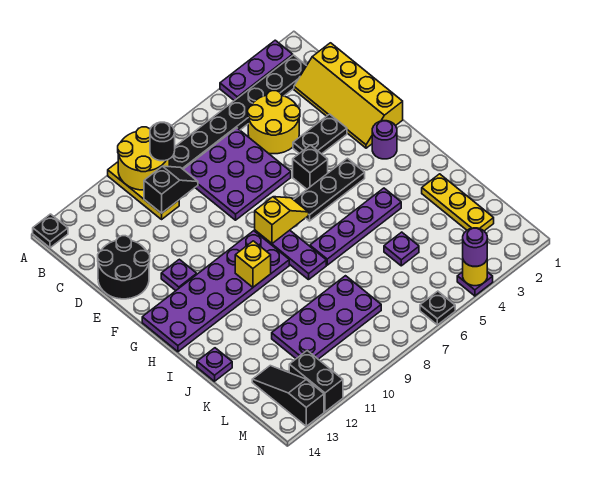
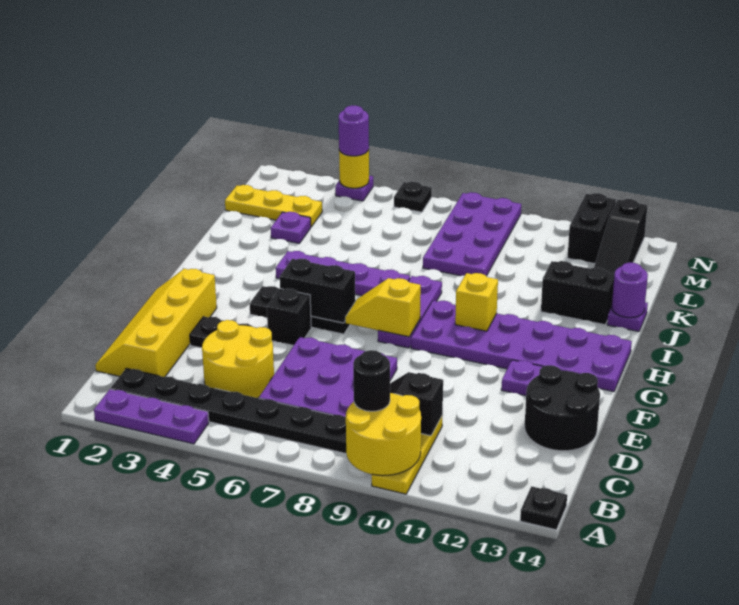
yellow slope C1:F2 level 1 top 1 -> yellow slope C1:F2 level 1 top 2
purple round brick G2 level 1 -> purple round brick J14 level 2
none -> black brick G5:G6 level 2
yellow plate J2:L2 level 1 -> yellow plate L1:L3 level 1
none -> black brick J12:J13 level 1
purple plate K5 level 1 -> purple plate K3 level 1
purple plate K8:L11 level 1 -> purple plate K8:N9 level 1

